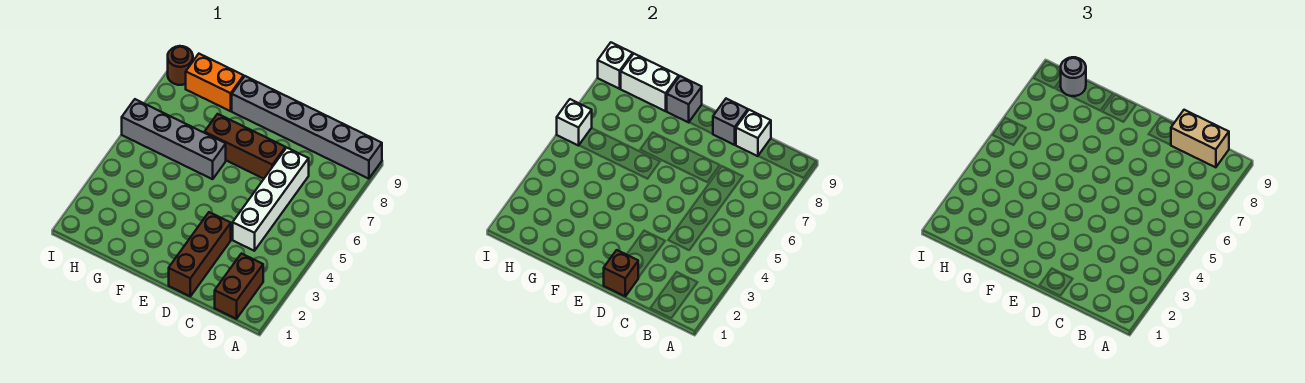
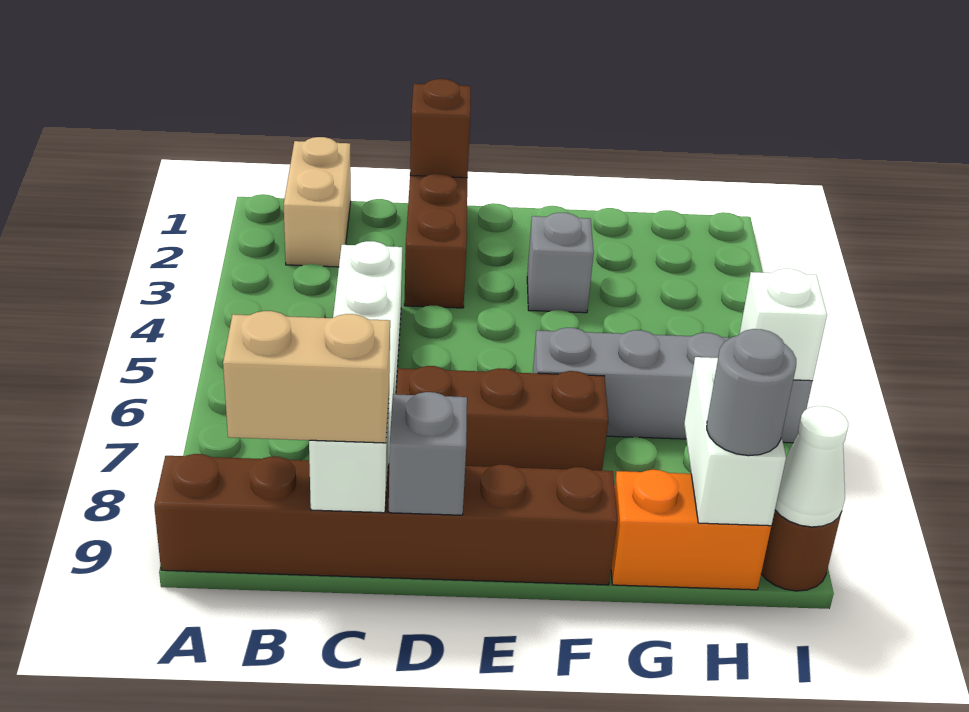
grey brick A9:F9 level 1 -> brown brick A9:F9 level 1
brown brick B1:B2 level 1 -> tan brick B1:B2 level 1
grey brick F9 level 2 -> grey brick F3 level 1
white brick G9:H9 level 2 -> white brick H8:H9 level 2
white brick I9 level 2 -> white cone I9 level 2

